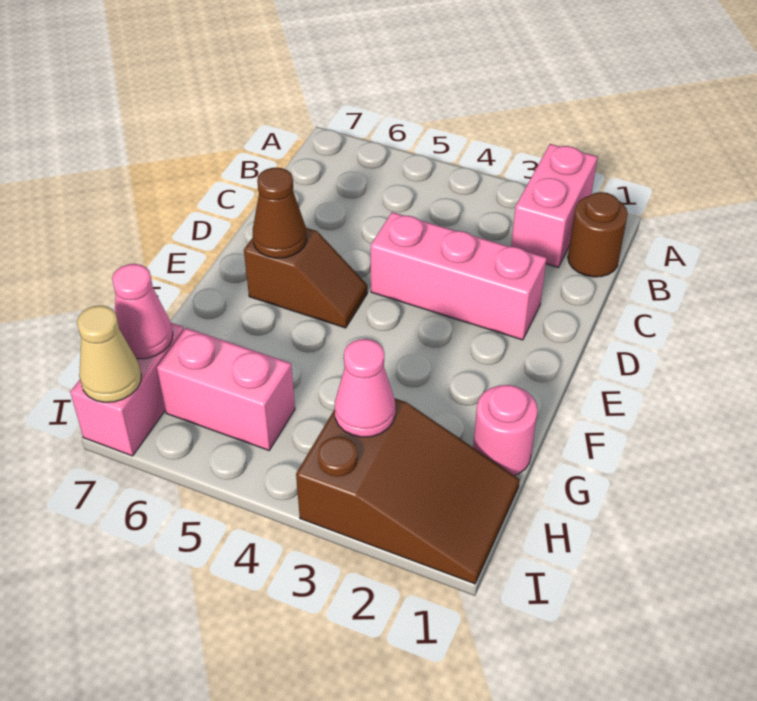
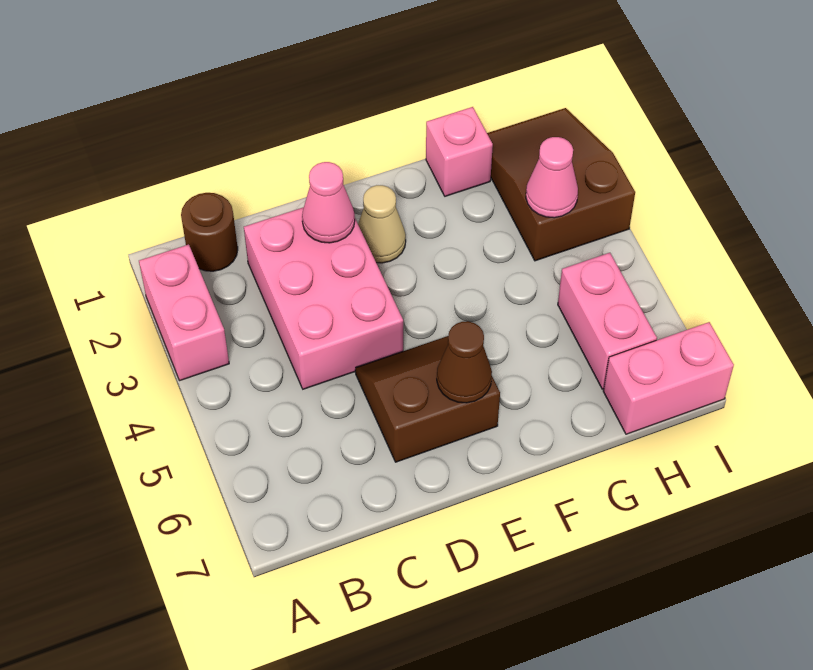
pink brick A2:B2 level 1 -> pink brick A2:A3 level 1
pink brick D2:D4 level 1 -> pink brick C2:D4 level 1
brown slope E5:E6 level 1 top 6 -> brown slope D5:E6 level 1 top 6
pink round brick G1 level 1 -> pink brick G1 level 1
pink cone H7 level 2 -> pink cone D2 level 2
tan cone I7 level 2 -> tan cone E2 level 1

